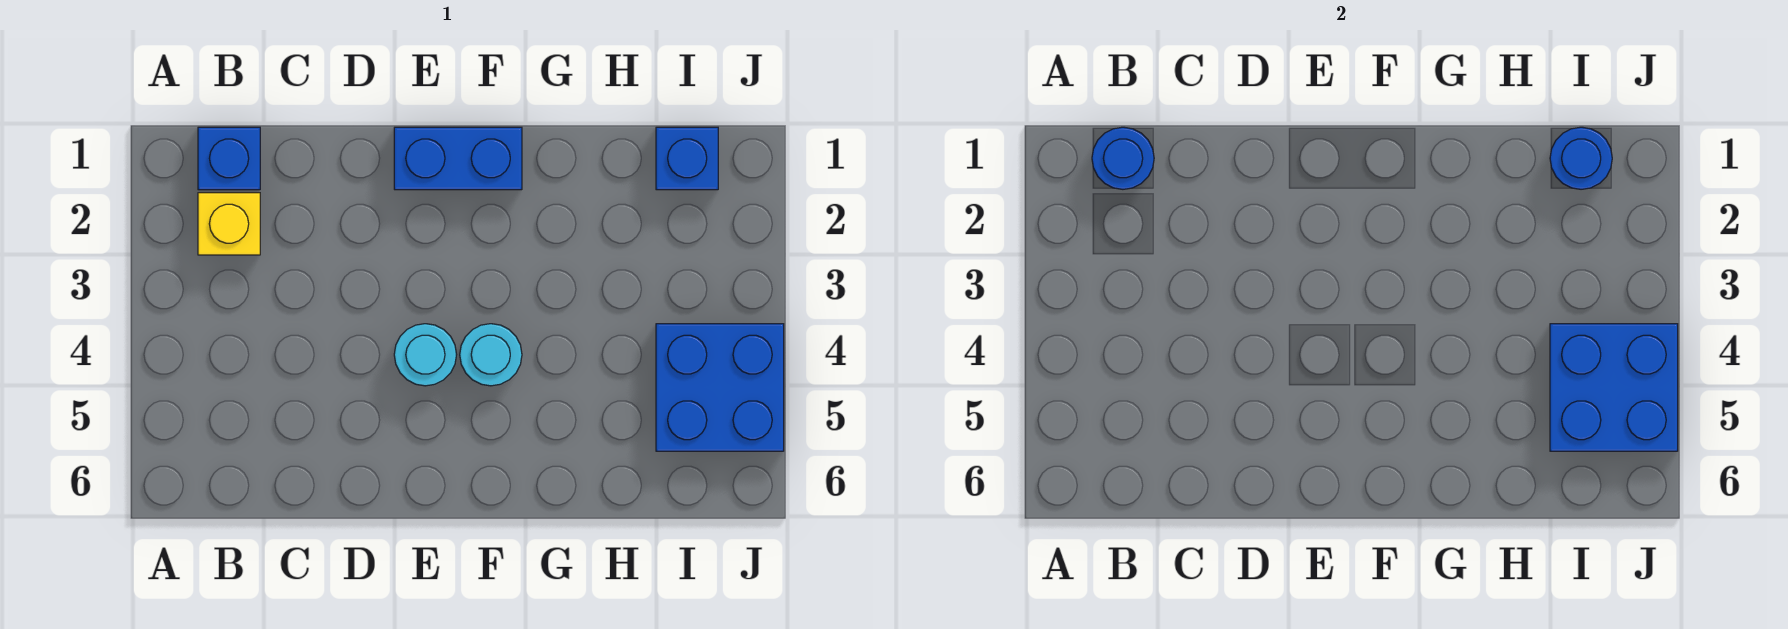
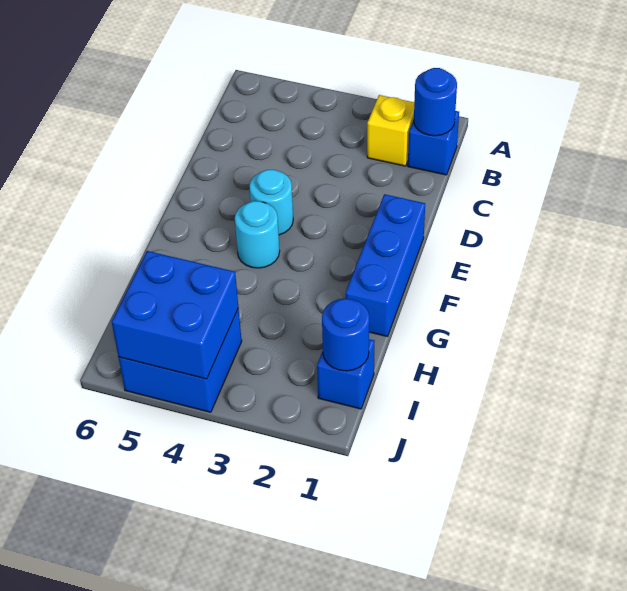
blue brick E1:F1 level 1 -> blue brick E1:G1 level 1

